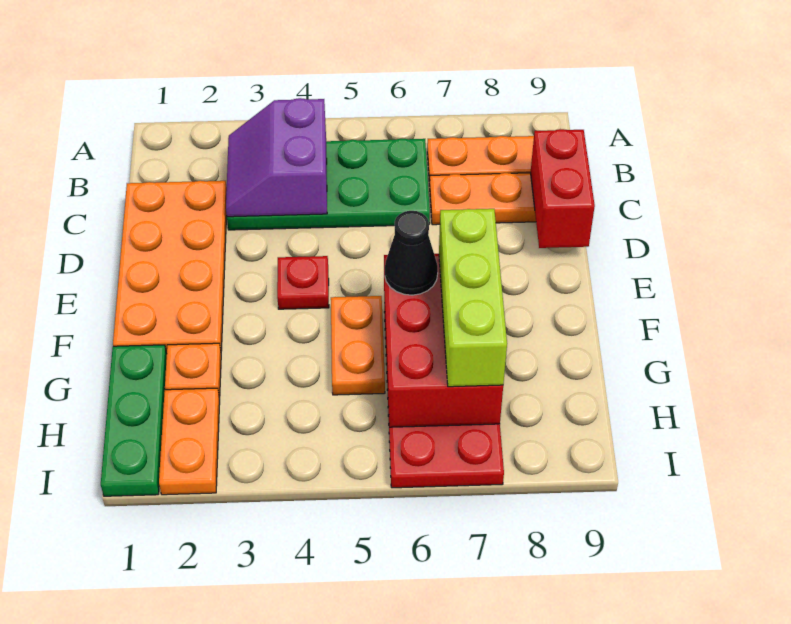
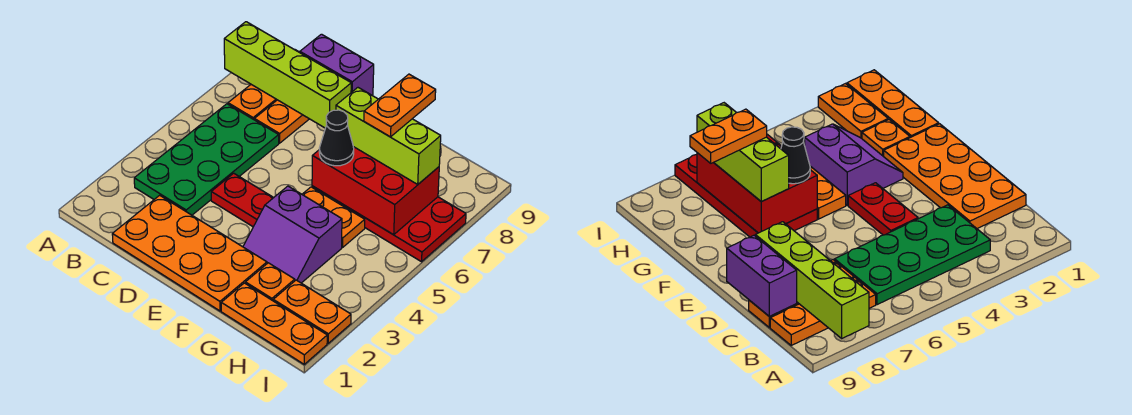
none -> lime brick A8:D8 level 2
purple slope B3:C4 level 2 top 4 -> purple slope F3:G4 level 1 top 4
red brick C9:D9 level 2 -> purple brick C9:D9 level 2
red plate E4 level 1 -> red plate D4:E4 level 1
green plate G1:I1 level 1 -> orange plate G1:I1 level 1
none -> orange plate G7:G8 level 4

